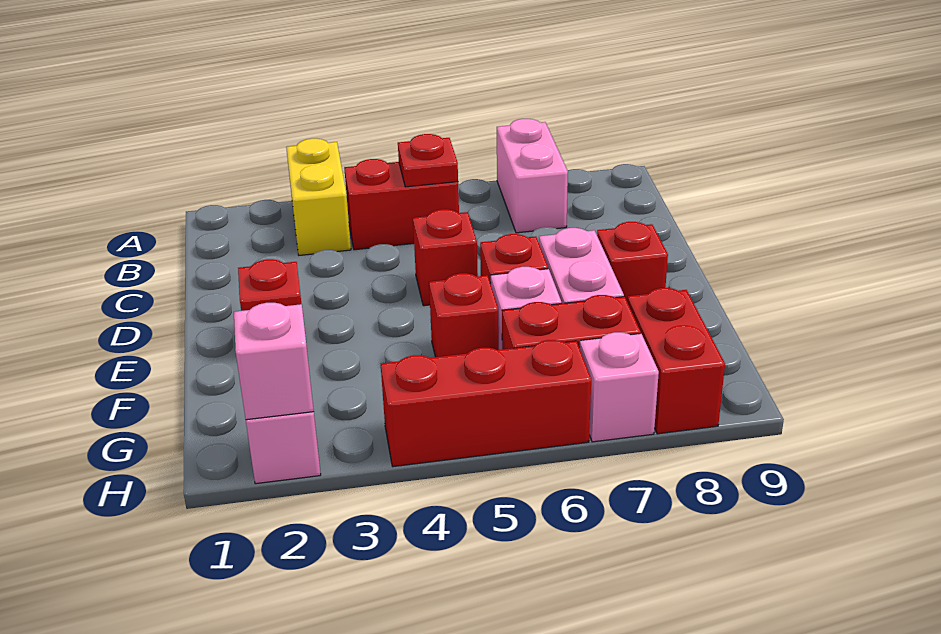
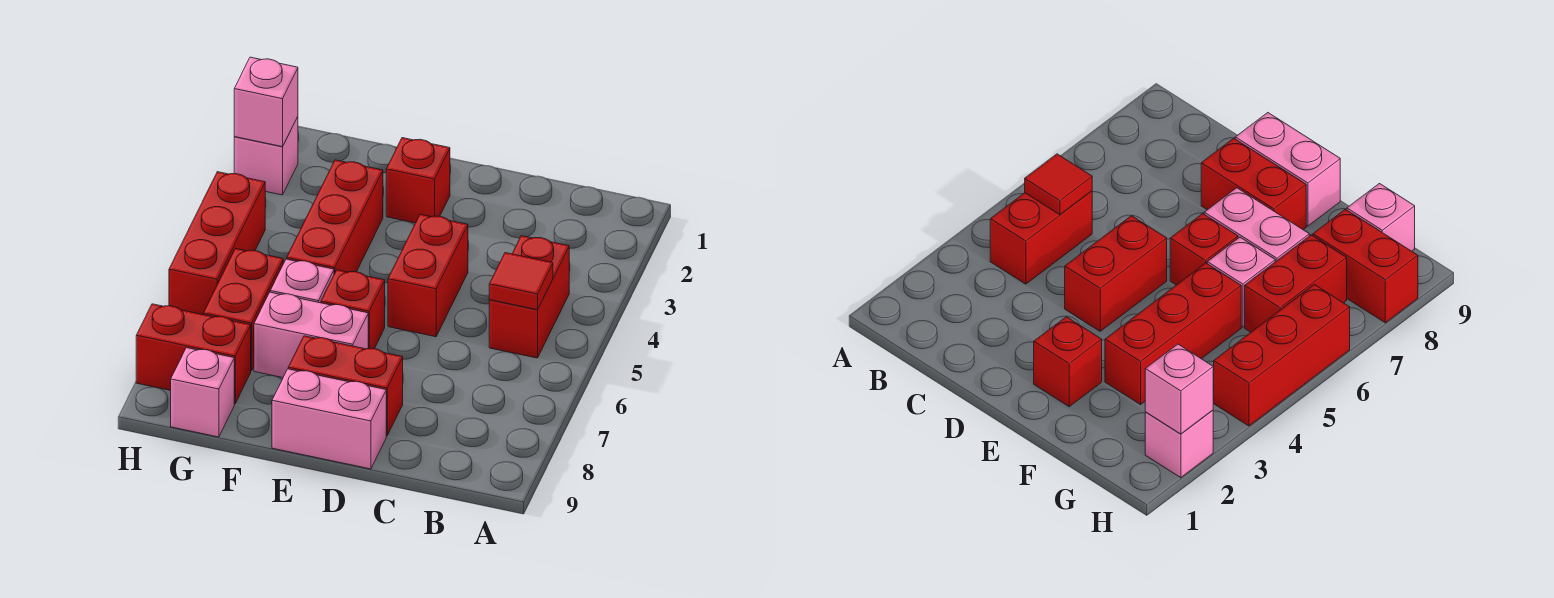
yellow brick A3:B3 level 1 -> none
pink brick A7:B7 level 1 -> pink brick D9:E9 level 1
red plate B5 level 2 -> red tile B5 level 2
red brick D5 level 1 -> red brick D4:D5 level 1
red brick E8 level 1 -> red brick D8:E8 level 1
red brick F5 level 1 -> red brick F3:F5 level 1
pink brick H7 level 1 -> pink brick G9 level 1

